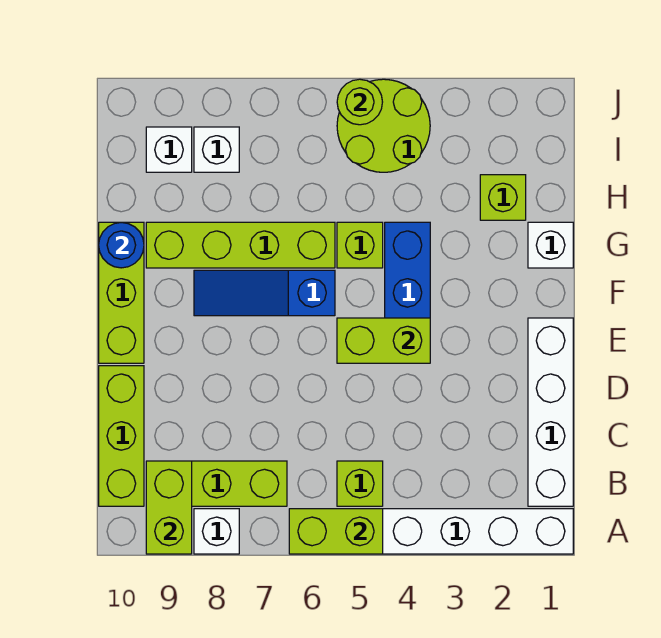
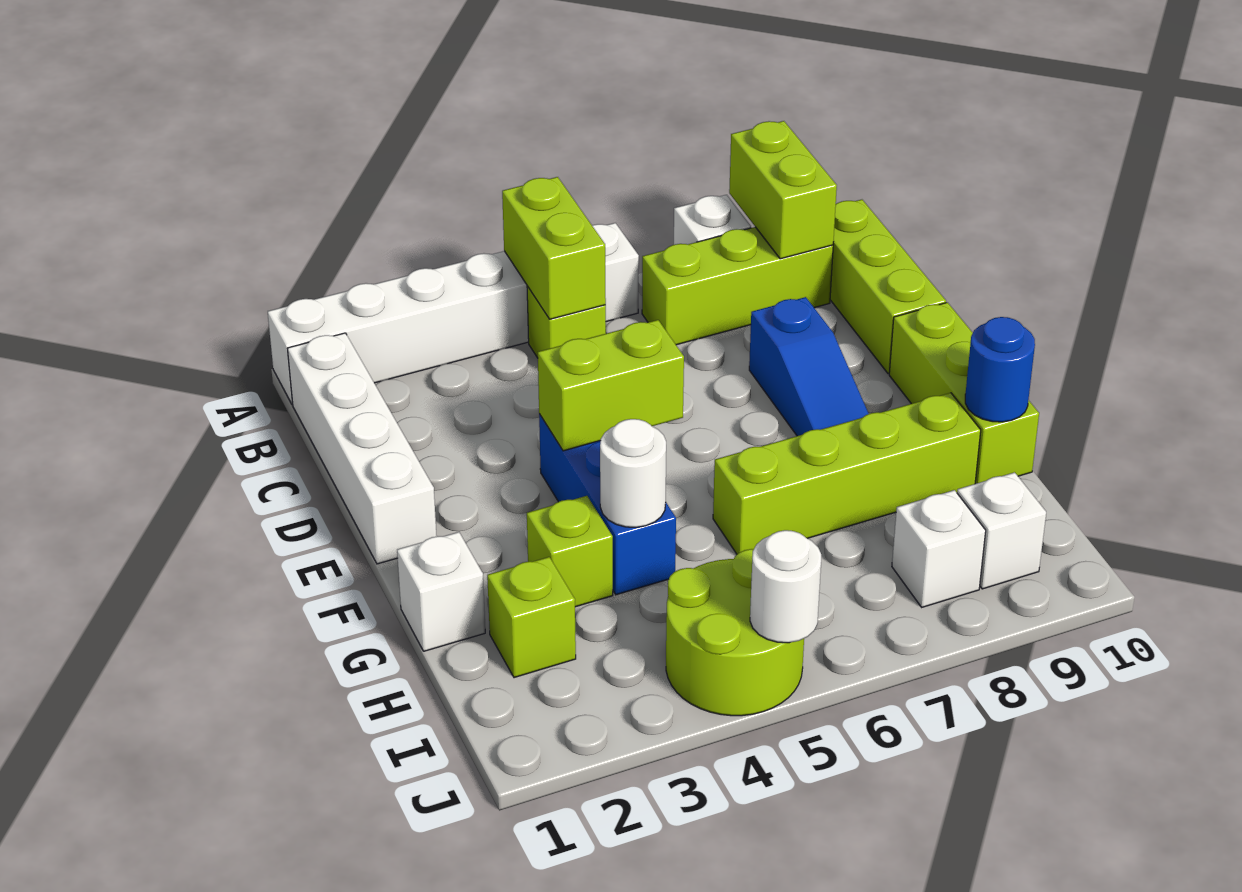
lime brick A5:A6 level 2 -> lime brick A5:B5 level 2
blue slope F6:F8 level 1 top 6 -> blue slope D8:F8 level 1 top D
none -> white round brick G4 level 2
lime brick G5 level 1 -> lime brick G3 level 1
lime round brick J5 level 2 -> white round brick J5 level 2

